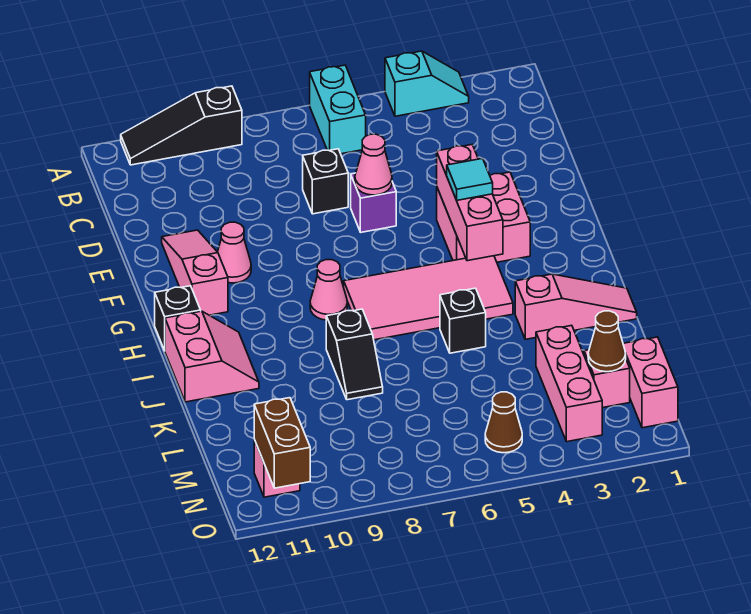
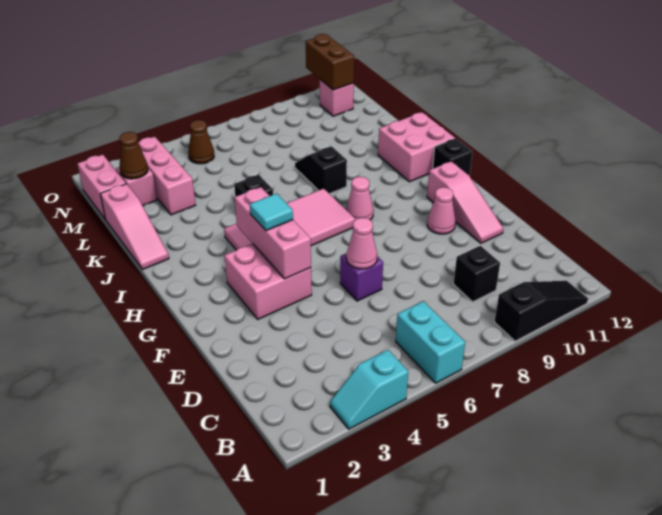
black brick D7 level 1 -> black brick C9 level 1
pink slope I11:J12 level 1 top 12 -> pink brick I11:J12 level 1
pink slope J1:J3 level 1 top 3 -> pink slope J1:L1 level 1 top L

